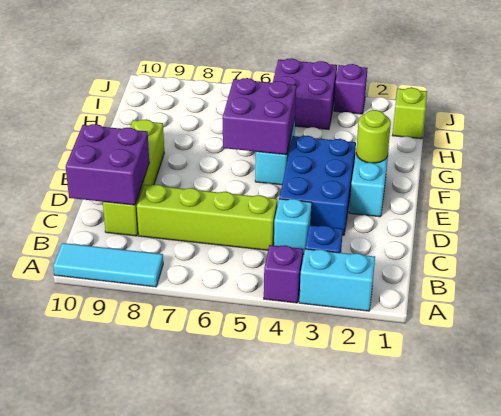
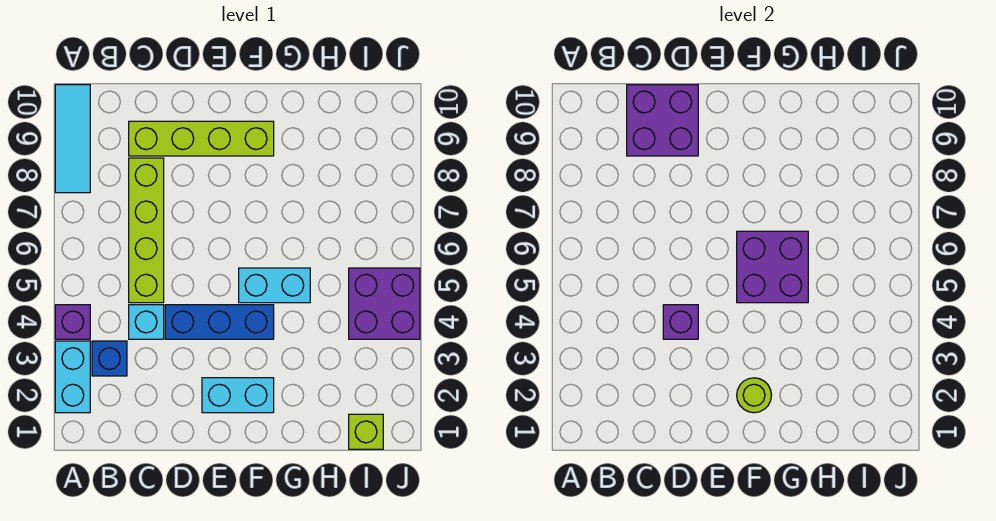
blue brick D3:F4 level 1 -> blue brick D4:F4 level 1
purple brick J3 level 1 -> purple brick D4 level 2

